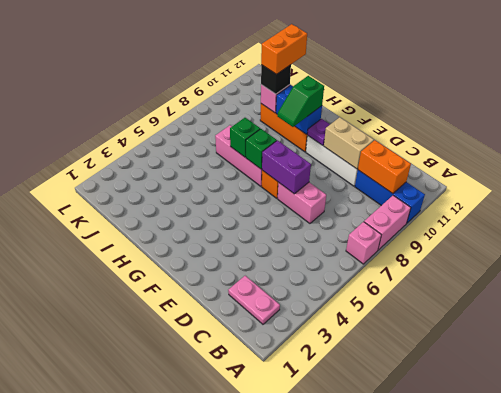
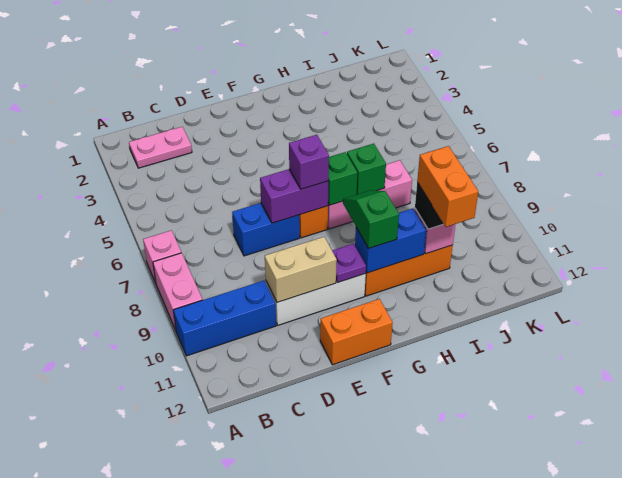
orange brick B10:C10 level 2 -> orange brick E12:F12 level 1
pink brick D7:E7 level 1 -> blue brick D7:E7 level 1
none -> purple brick F7 level 3

